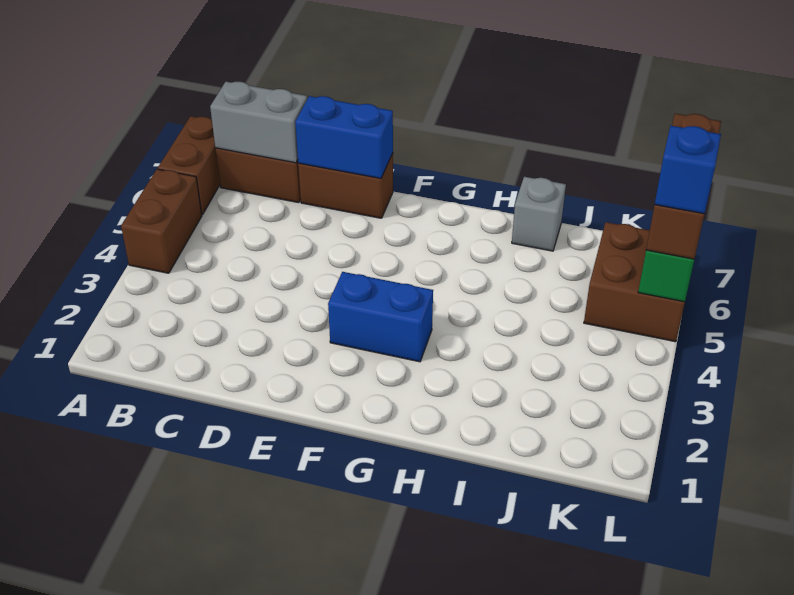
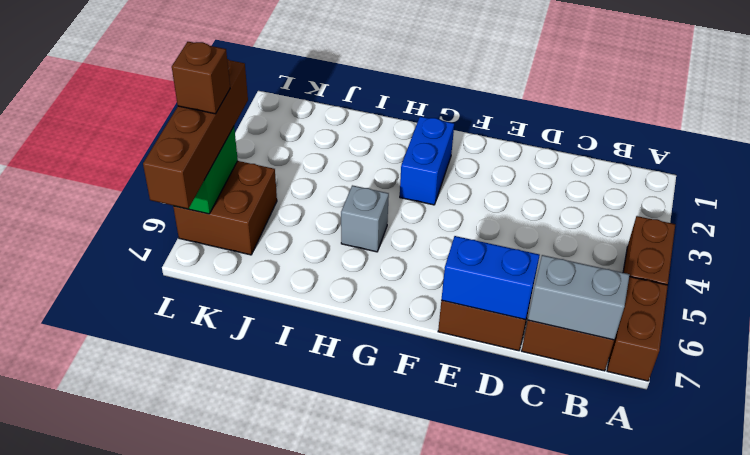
blue brick F3:G3 level 1 -> blue brick G2:G3 level 1
grey brick I7 level 1 -> grey brick H5 level 1
brown brick L5:L7 level 3 -> brown brick L4:L7 level 3
blue brick L5 level 4 -> brown brick L5 level 4

